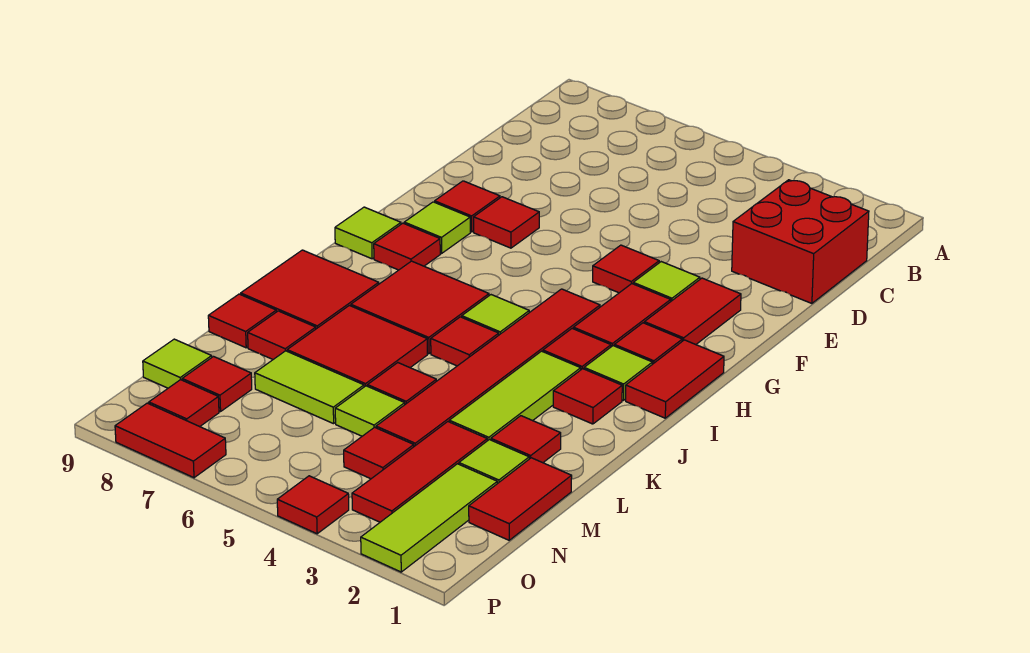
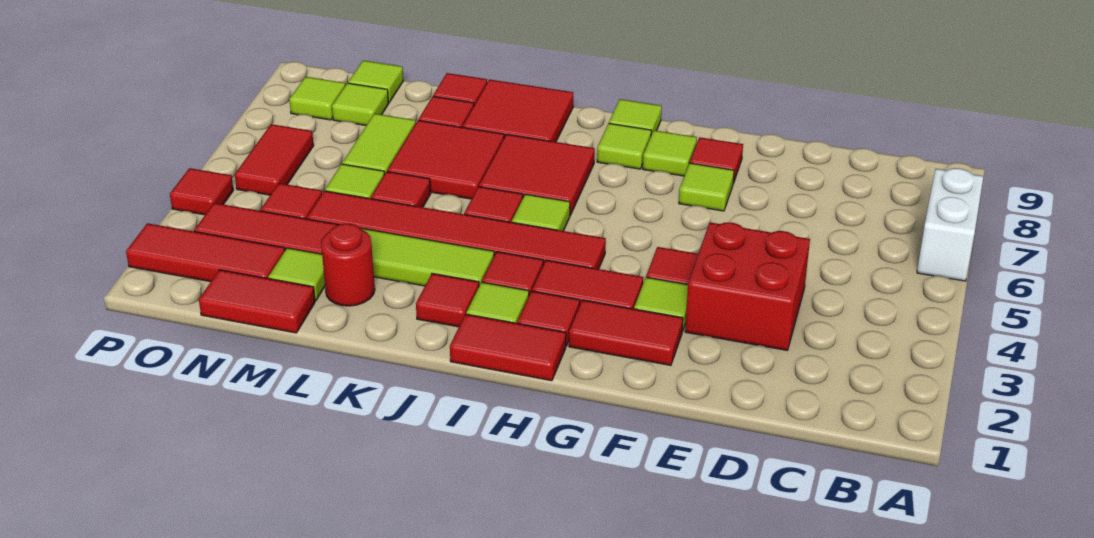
none -> white brick A6:A7 level 1
red brick C1:D2 level 1 -> red brick D3:E4 level 1
red tile F7 level 1 -> lime tile F7 level 1
red tile H8 level 1 -> lime tile H8 level 1
red tile L2 level 1 -> red round brick L2 level 1
lime tile N2:P2 level 1 -> red tile N2:P2 level 1
red tile N8 level 1 -> lime tile N8 level 1
red tile O8 level 1 -> lime tile O8 level 1
red tile P7:P8 level 1 -> red tile O5:O6 level 1

